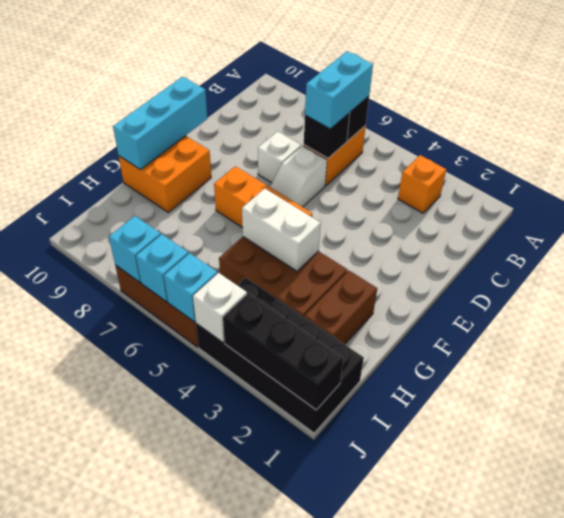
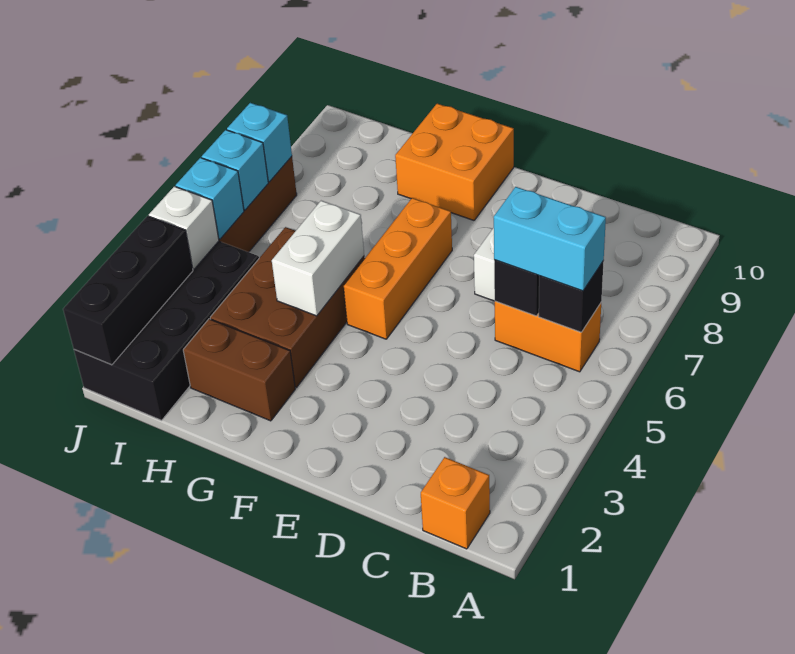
orange brick B3 level 1 -> orange brick B1 level 1
white slope D6:E6 level 1 top D -> none
cyan brick E10:G10 level 2 -> none

